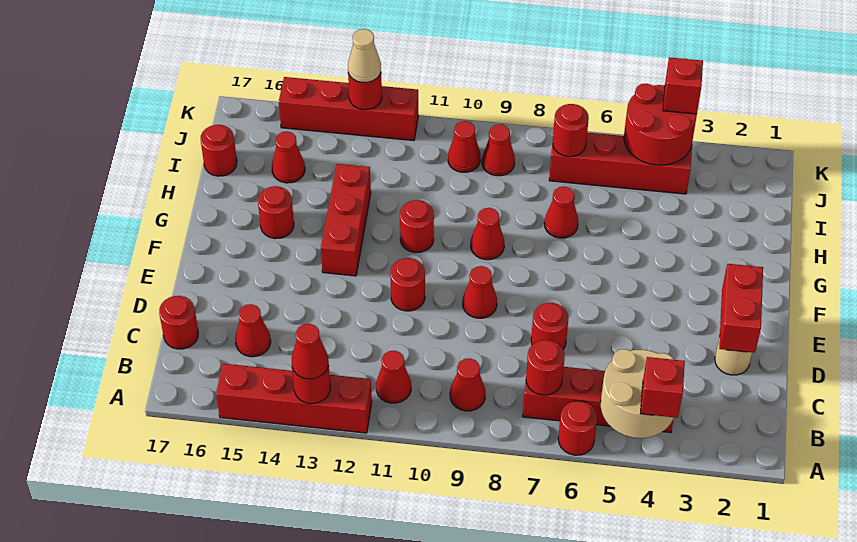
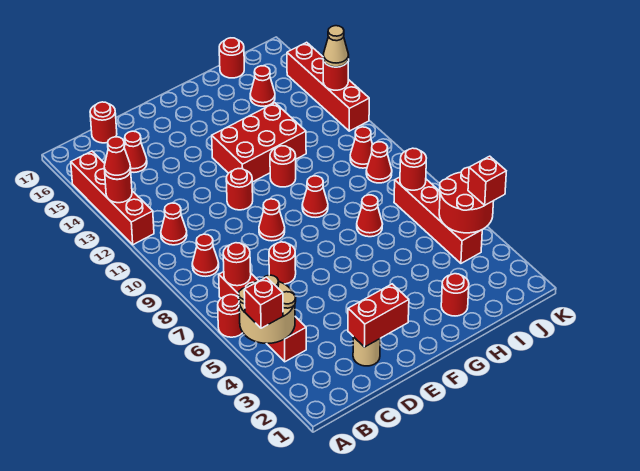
red brick F13:H13 level 1 -> red brick F12:H13 level 1
red round brick G15 level 1 -> red round brick H2 level 1

